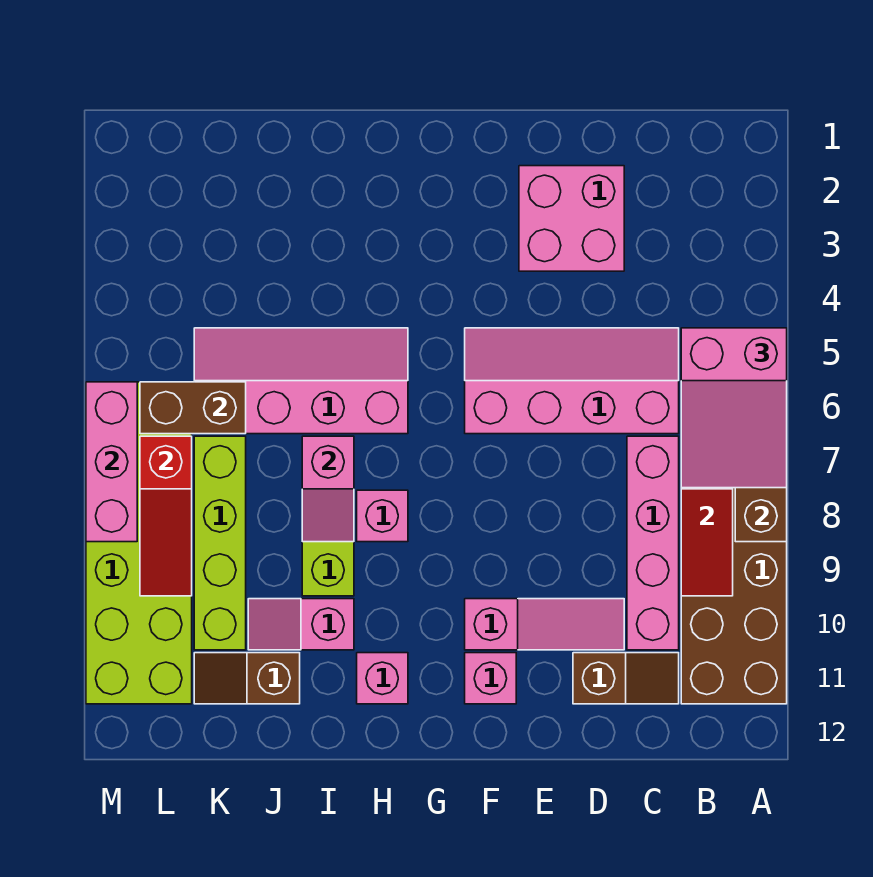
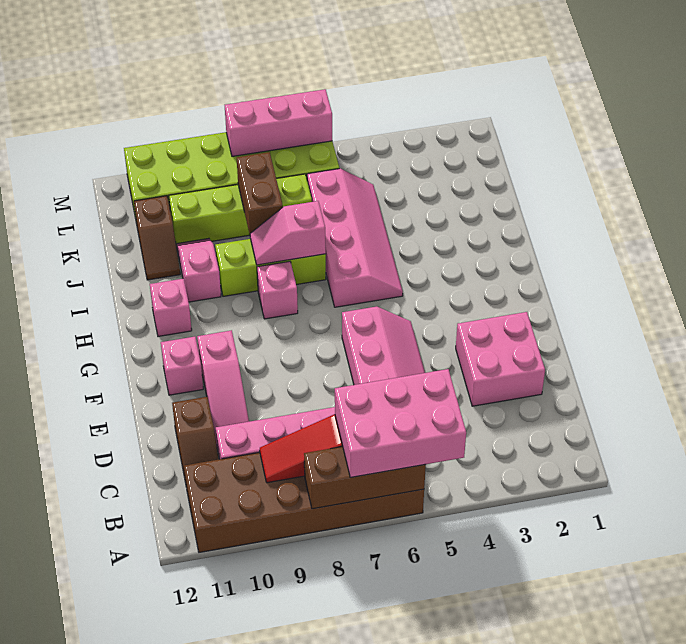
pink slope A5:B7 level 3 top 5 -> pink brick A5:B7 level 3
brown slope J11:K11 level 1 top J -> brown slope J11:K11 level 1 top K
brown brick K6:L6 level 2 -> brown brick J8:K8 level 2
red slope L7:L9 level 2 top 7 -> none

